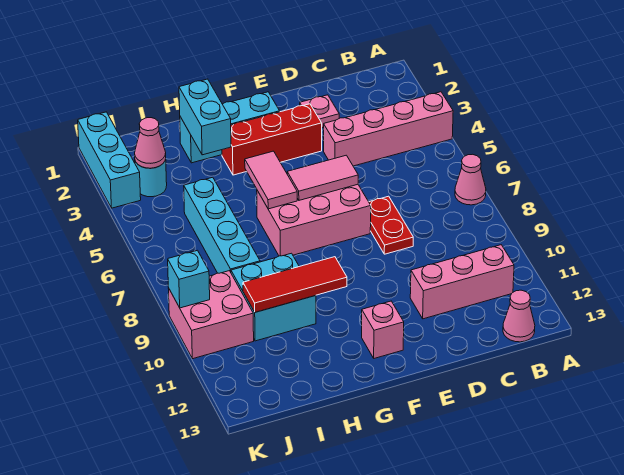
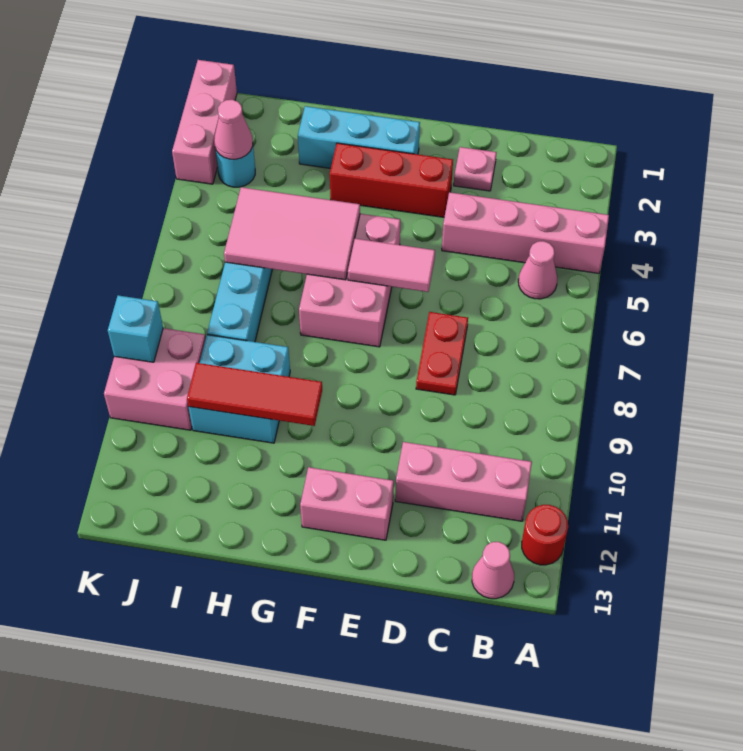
pink cone A7 level 1 -> pink cone B5 level 1
none -> red round brick A12 level 1
pink brick E6:G7 level 1 -> pink brick F5:G7 level 1
pink brick F12 level 1 -> pink brick E12:F12 level 1
pink tile G5:G6 level 2 -> pink tile G5:I6 level 2
cyan brick H2:H3 level 2 -> none
cyan brick K1:K3 level 1 -> pink brick K1:K3 level 1

